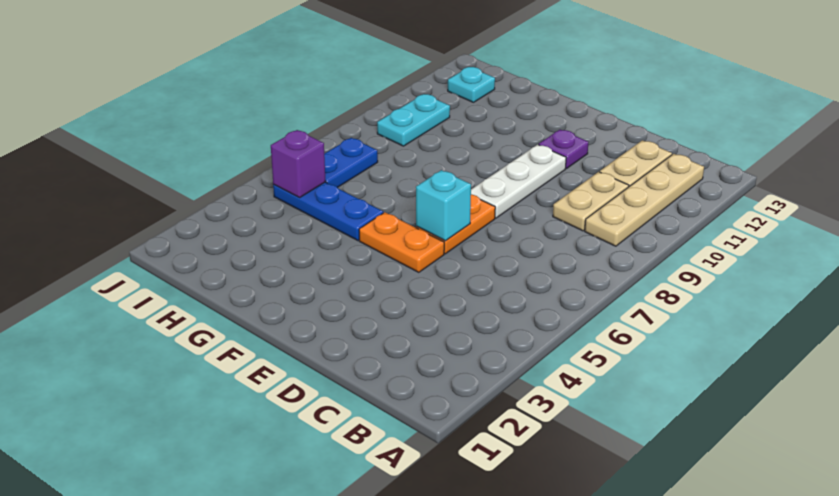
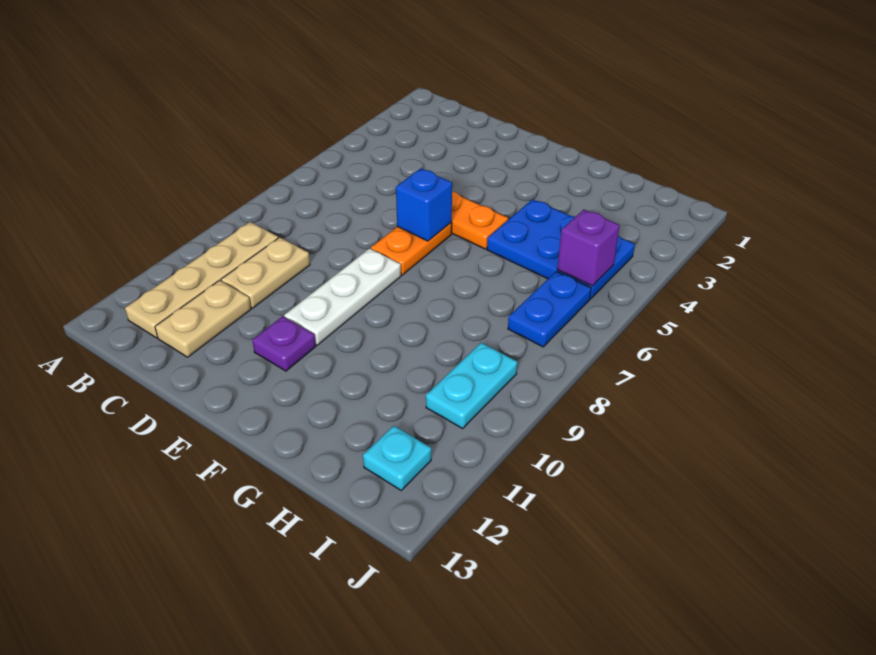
cyan brick E6 level 2 -> blue brick E6 level 2
blue plate G5:I5 level 1 -> blue plate G4:I5 level 1

